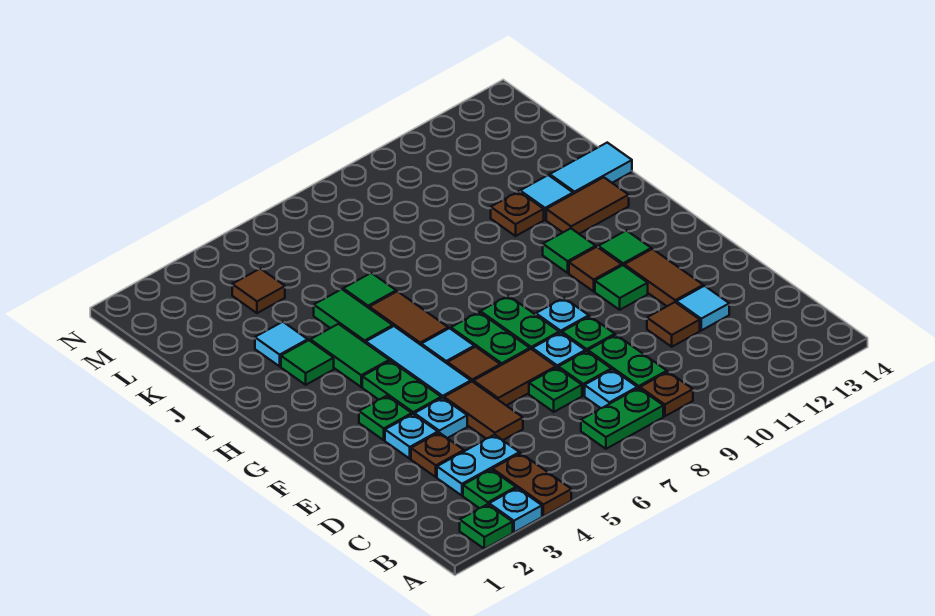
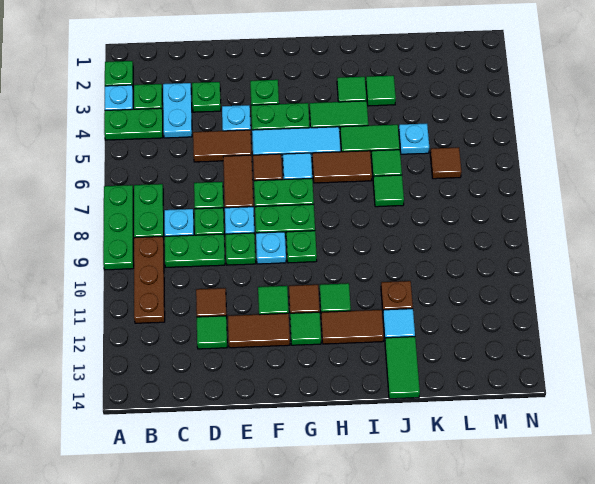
brown plate A4:B4 level 1 -> green plate A4:B4 level 1
none -> green plate A7:A9 level 1
brown plate B9 level 1 -> brown plate B9:B11 level 1
brown plate D3 level 1 -> green plate D3 level 1
cyan tile D12 level 1 -> green tile D12 level 1
cyan plate E3 level 1 -> cyan plate K5 level 1
none -> green plate G9 level 1
brown tile I12:I13 level 1 -> brown tile H12:I12 level 1
cyan tile J3 level 1 -> green tile J3 level 1
none -> green tile J7 level 1
cyan tile J13:J14 level 1 -> green tile J13:J14 level 1
brown tile L4 level 1 -> brown tile L6 level 1

